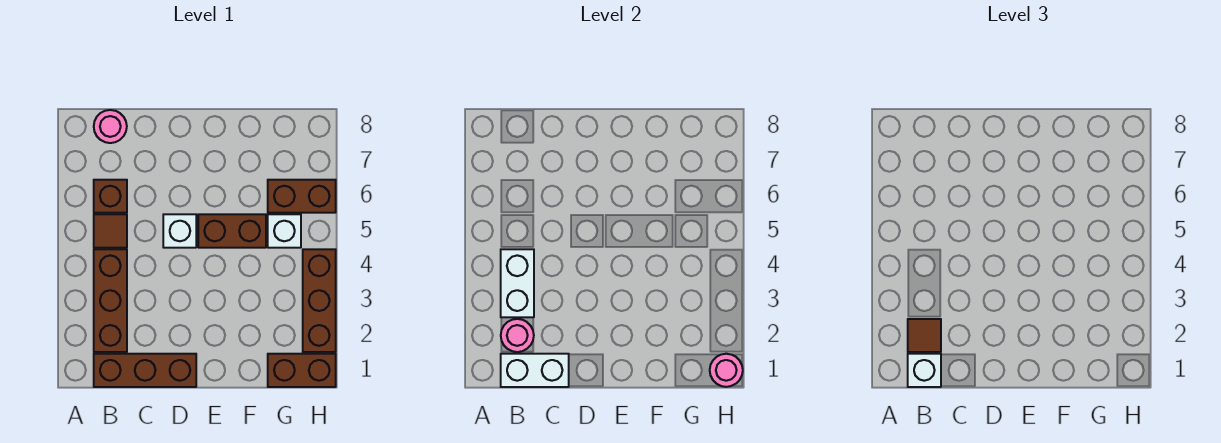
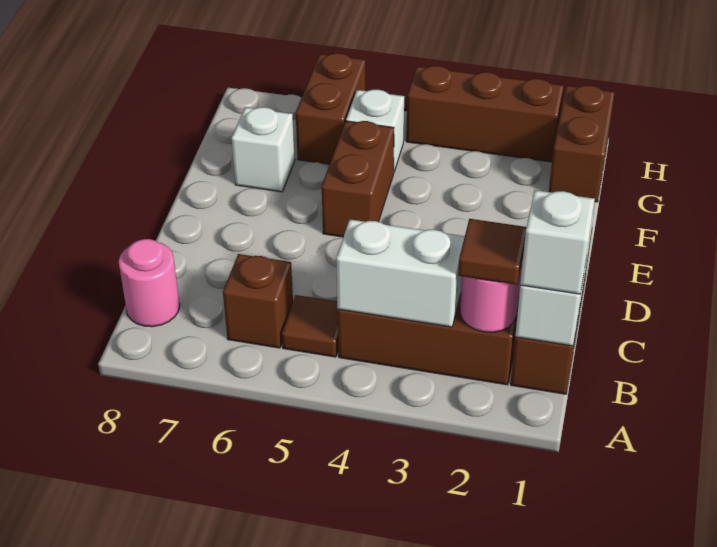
white brick D5 level 1 -> white brick F7 level 1
pink round brick H1 level 2 -> none

